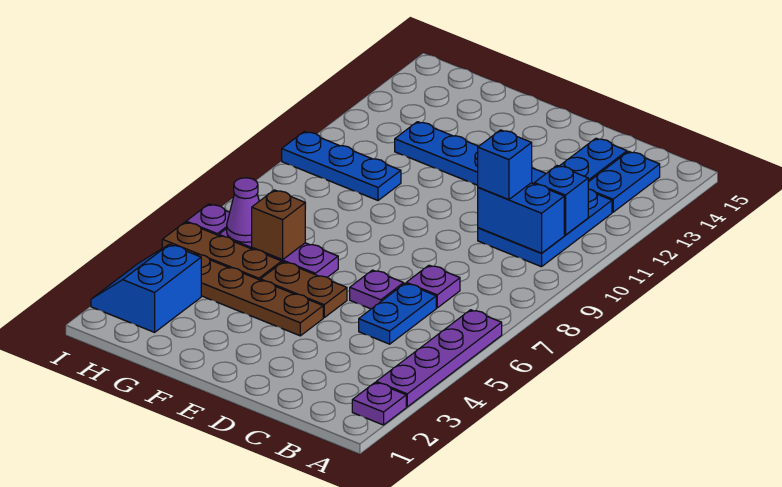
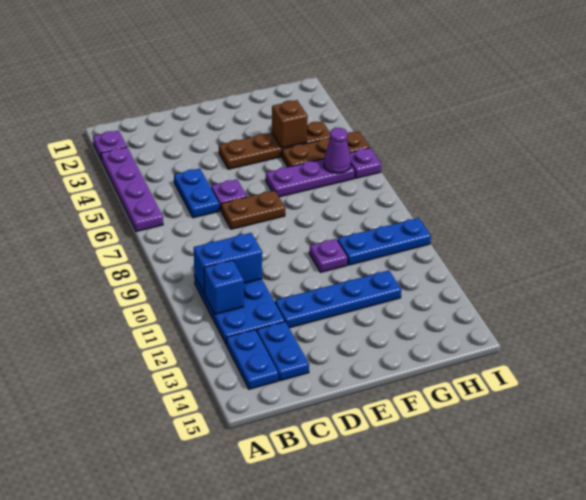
purple plate C7 level 1 -> purple plate F10 level 1
blue brick C10 level 3 -> none
brown plate E5:F5 level 1 -> brown plate D7:E7 level 1
brown brick G6 level 2 -> brown brick G4 level 2
blue slope H2:I3 level 1 top H -> none

